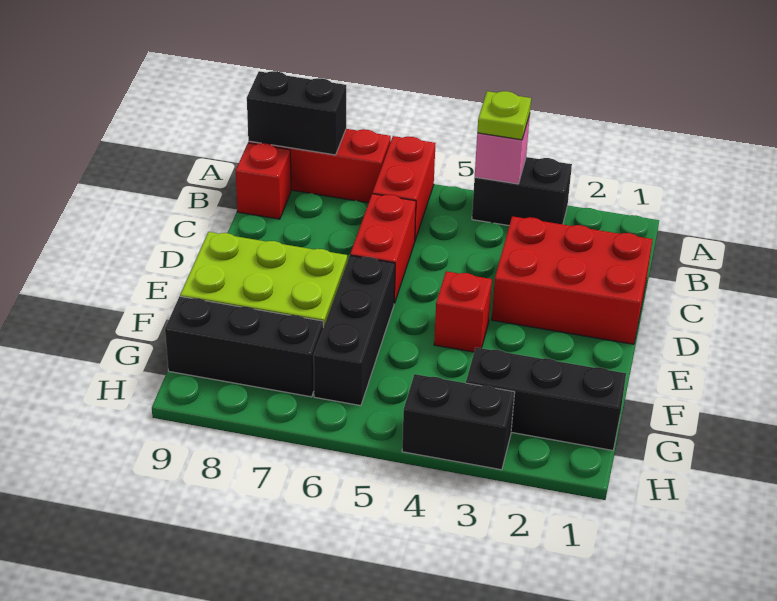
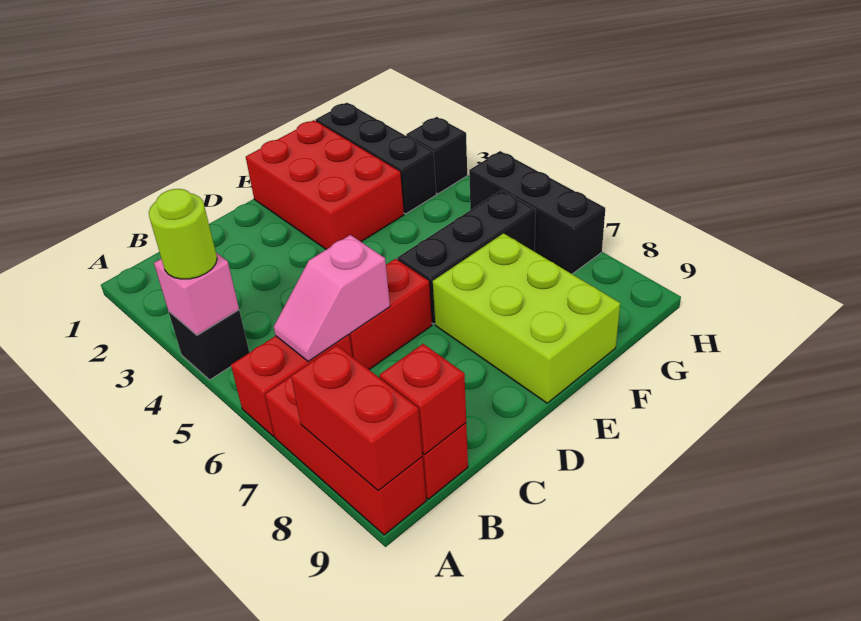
black brick A3:A4 level 1 -> black brick A4 level 1
lime plate A4 level 3 -> lime round brick A4 level 3
black brick A8:A9 level 2 -> red brick A8:A9 level 2
none -> pink slope B6:C6 level 2 top C
red brick C1:D3 level 1 -> red brick E1:F3 level 1
red brick E4 level 1 -> red brick B9 level 2
black brick G7:G9 level 1 -> black brick H5:H7 level 1
black brick H3:H4 level 1 -> black brick H3 level 1

